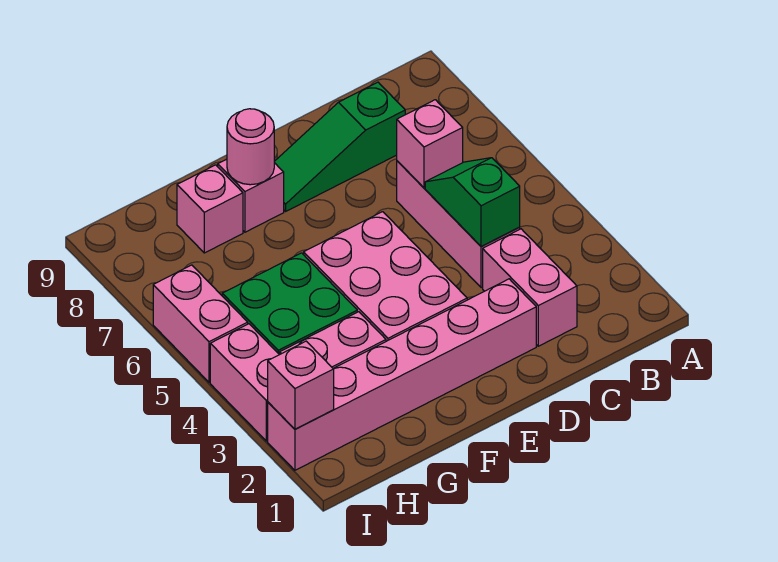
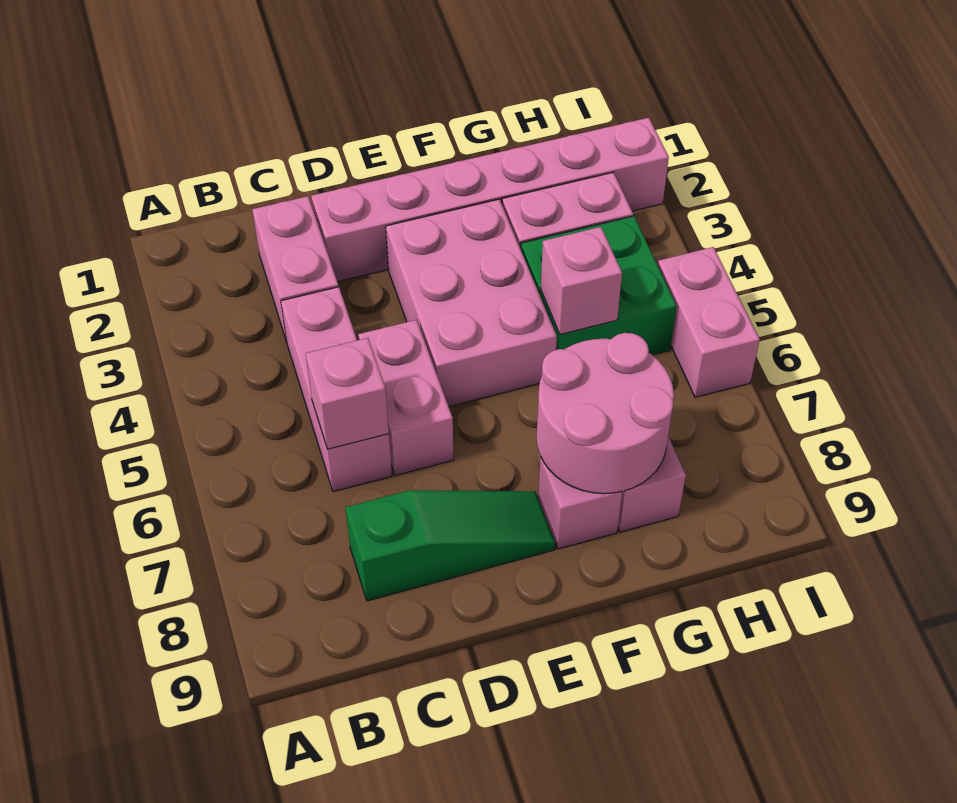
green slope C4:C5 level 2 top 4 -> none
pink round brick F8 level 2 -> pink round brick F7:G8 level 2
pink brick I2 level 2 -> pink brick G5 level 2
pink brick I3:I4 level 1 -> pink brick D5:D6 level 1

